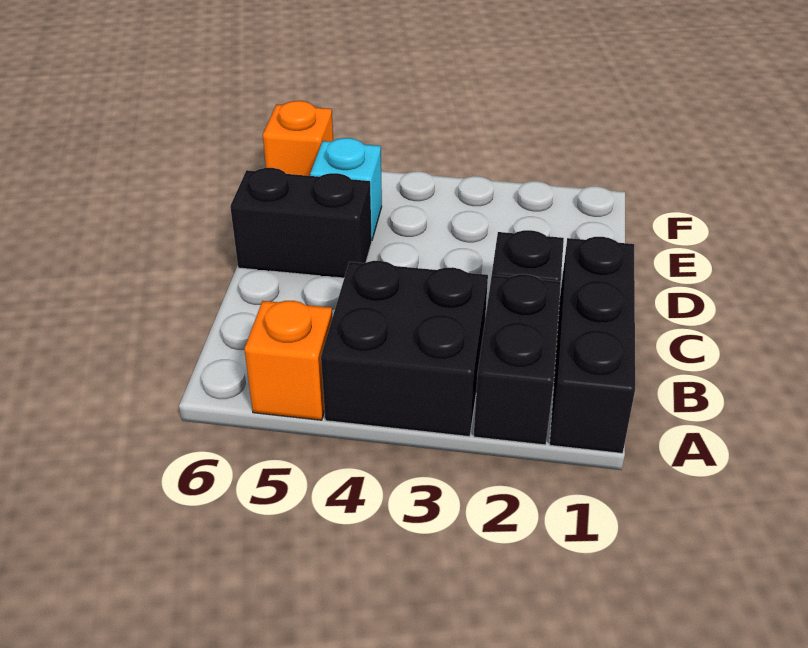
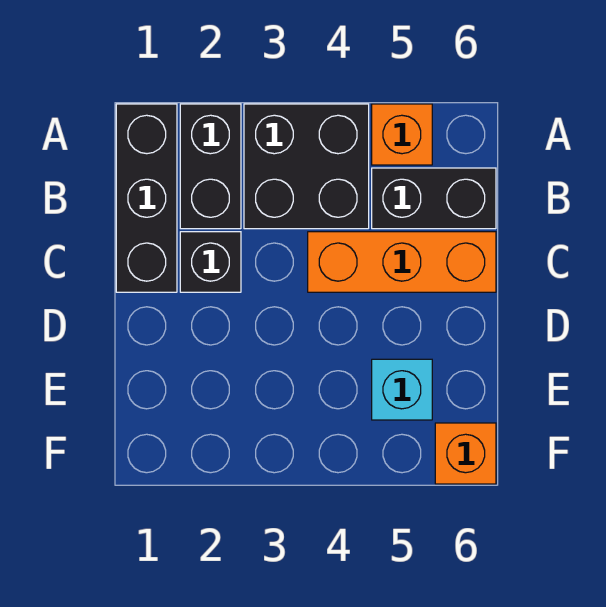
none -> orange brick C4:C6 level 1
black brick D5:D6 level 1 -> black brick B5:B6 level 1

